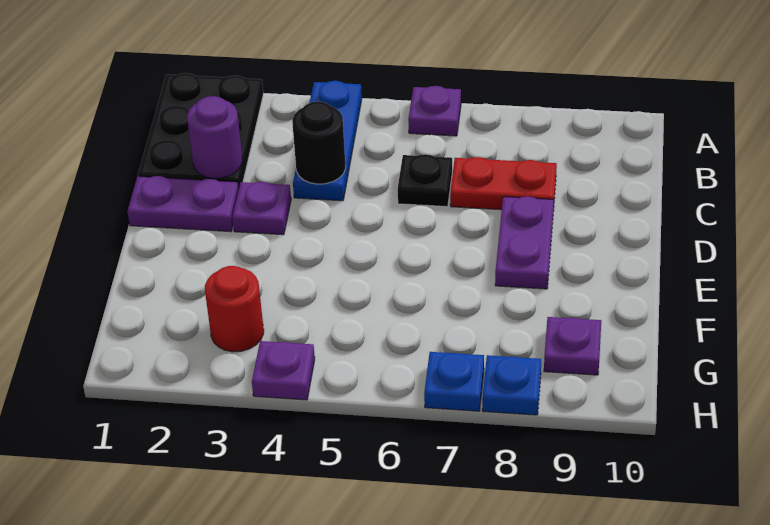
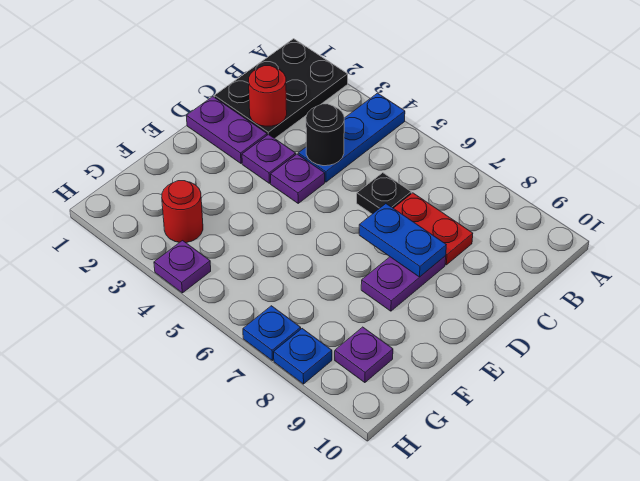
purple plate A6 level 1 -> purple plate D4 level 1
purple round brick C2 level 2 -> red round brick C2 level 2
none -> blue plate D7:D8 level 2

